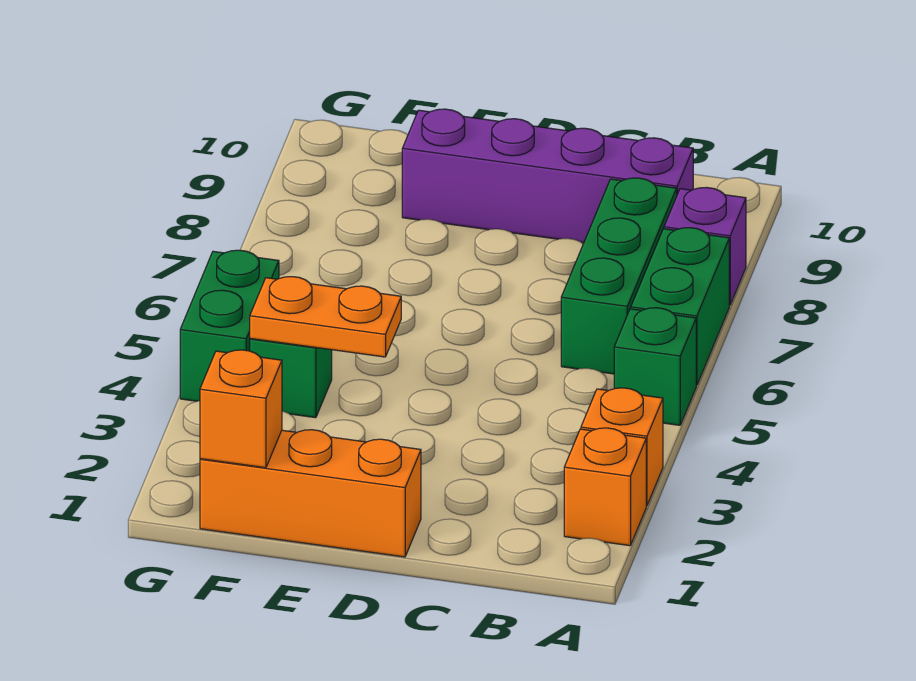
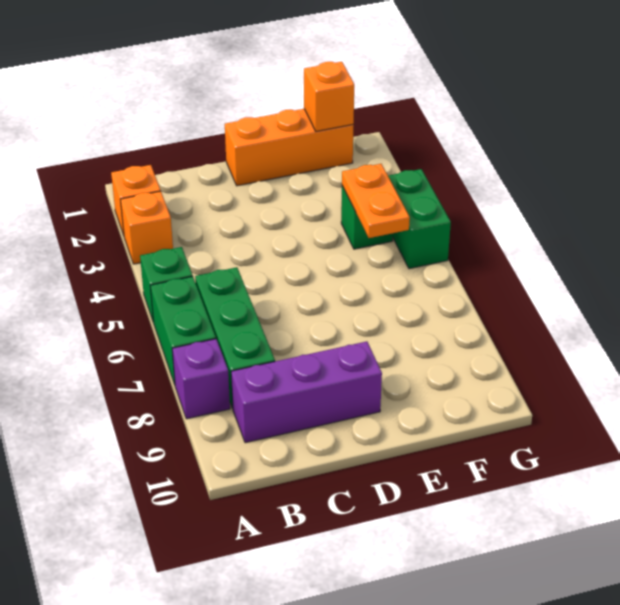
purple brick B9:E9 level 1 -> purple brick B9:D9 level 1
orange plate E4:F4 level 2 -> orange plate F4:F5 level 2

